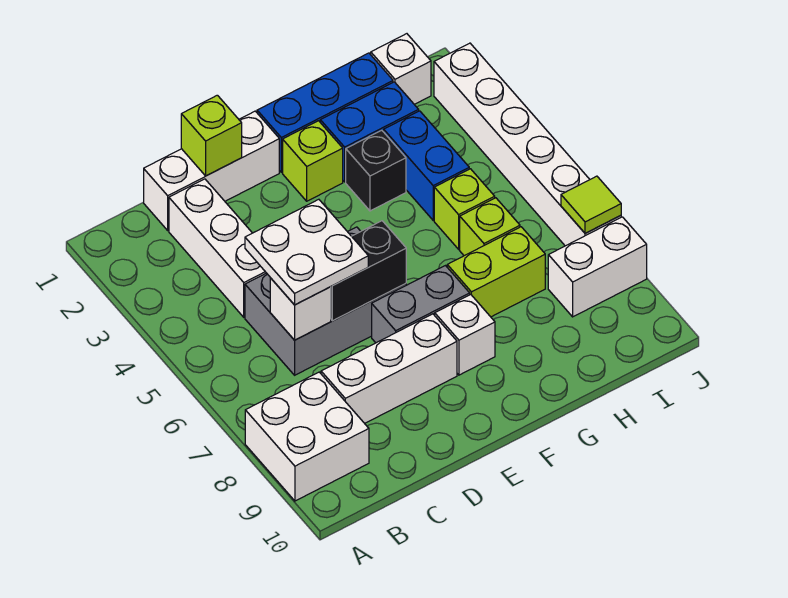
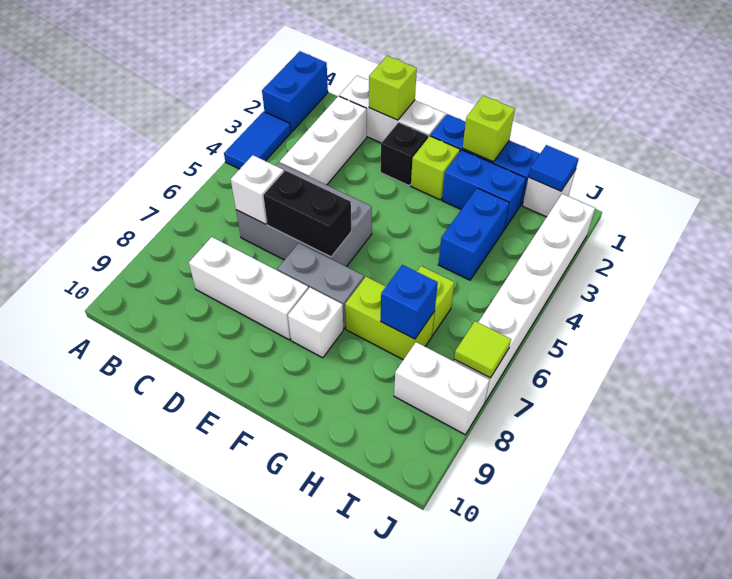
none -> blue brick A1:A2 level 1
none -> blue tile A3:A4 level 1
white brick A8:B9 level 1 -> none
white plate C5:D6 level 3 -> none
black brick G3 level 1 -> black brick E2 level 1
lime brick H5 level 1 -> lime brick G1 level 2
none -> blue brick H7 level 2
none -> blue tile I1 level 2

